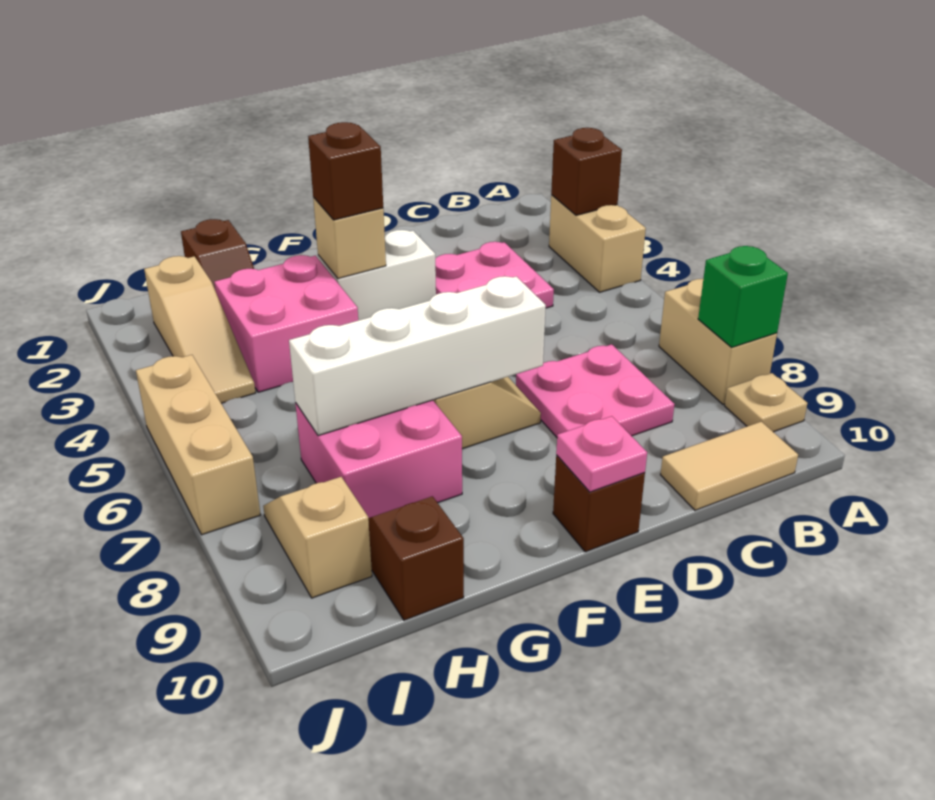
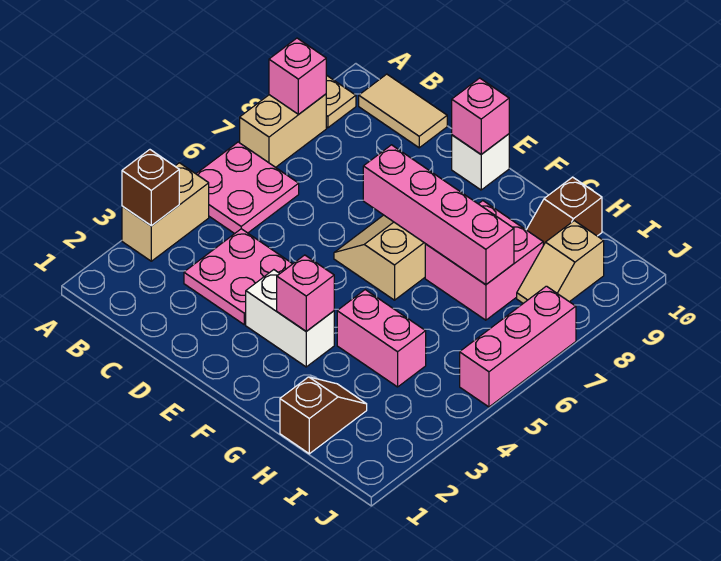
green brick A8 level 2 -> pink brick A8 level 2
pink plate C7:D8 level 1 -> pink plate A5:B6 level 1
white brick E7:H7 level 2 -> pink brick E7:H7 level 2
brown brick E10 level 1 -> white brick E10 level 1
pink plate E10 level 2 -> pink brick E10 level 2
tan brick F3 level 2 -> pink brick F3 level 2
brown brick F3 level 3 -> none
pink brick G3:H4 level 1 -> pink brick G4:H4 level 1
tan slope I2:I4 level 1 top 2 -> none
tan brick J5:J7 level 1 -> pink brick J5:J7 level 1

